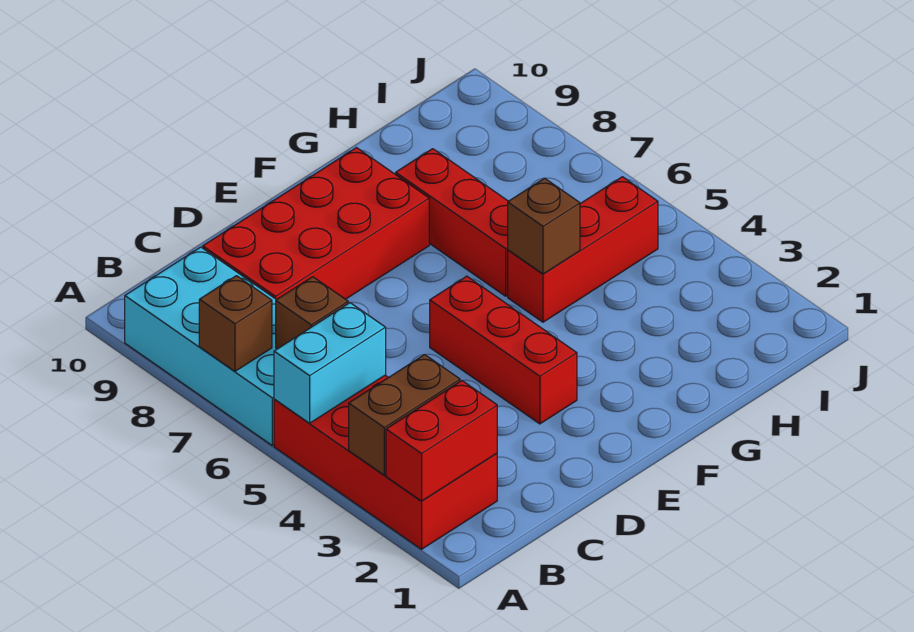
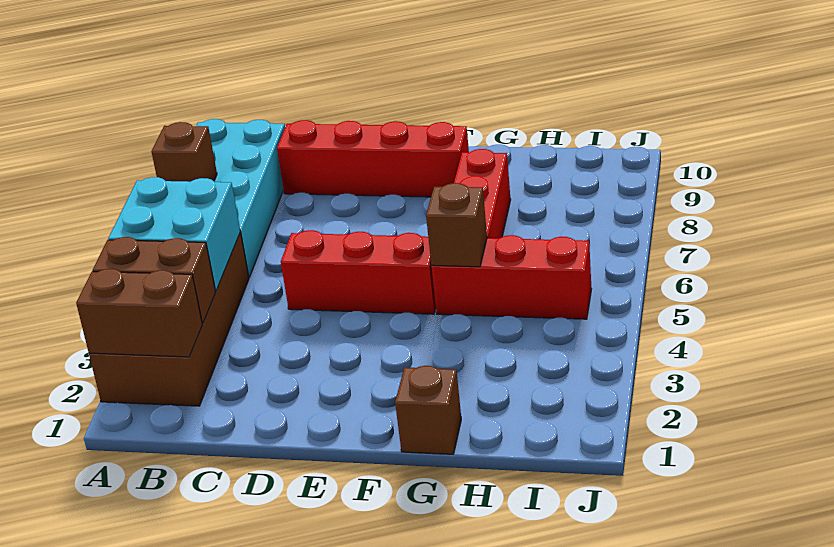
red brick A2:B5 level 1 -> brown brick A2:B5 level 1
red brick A2:B2 level 2 -> brown brick A2:B2 level 2
cyan brick A5:B5 level 2 -> cyan brick A4:B5 level 2
brown brick B6 level 2 -> brown brick G1 level 1
red brick C8:F9 level 1 -> red brick C9:F9 level 1
red brick E3:E5 level 1 -> red brick D5:F5 level 1

